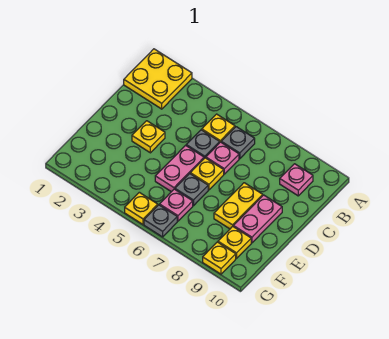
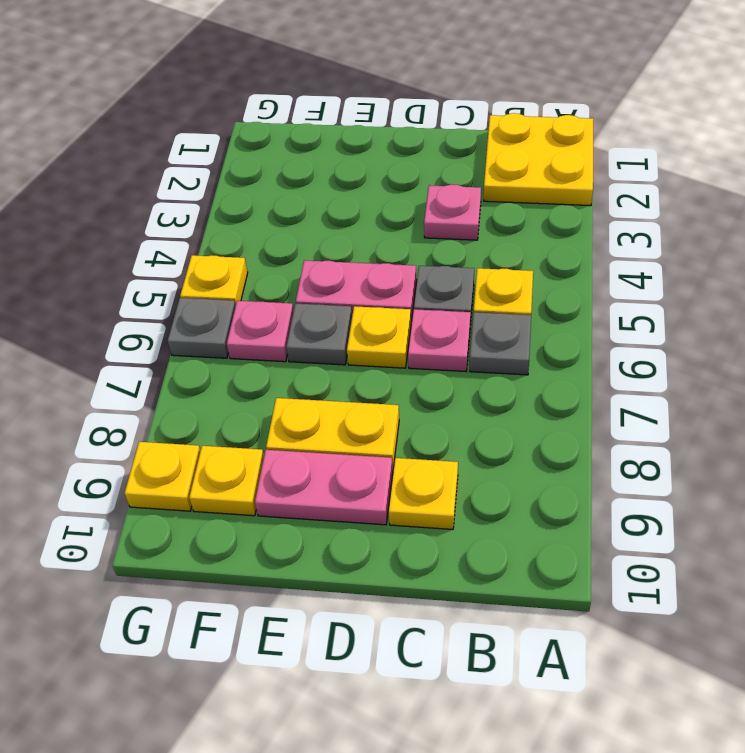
pink plate B9 level 1 -> pink plate C3 level 1
yellow plate D3 level 1 -> yellow plate C9 level 1

